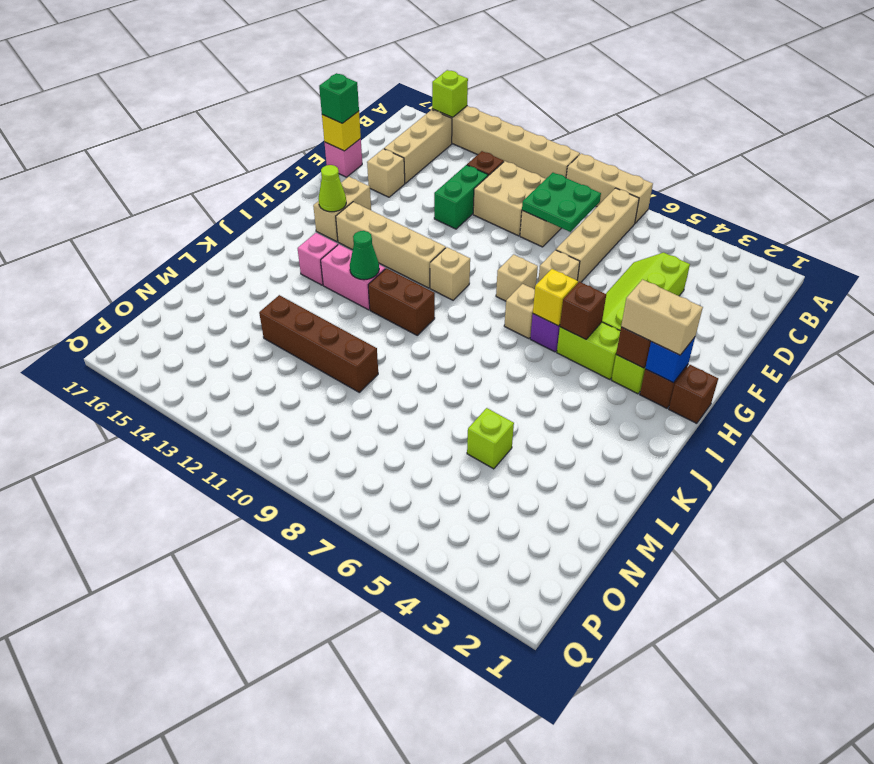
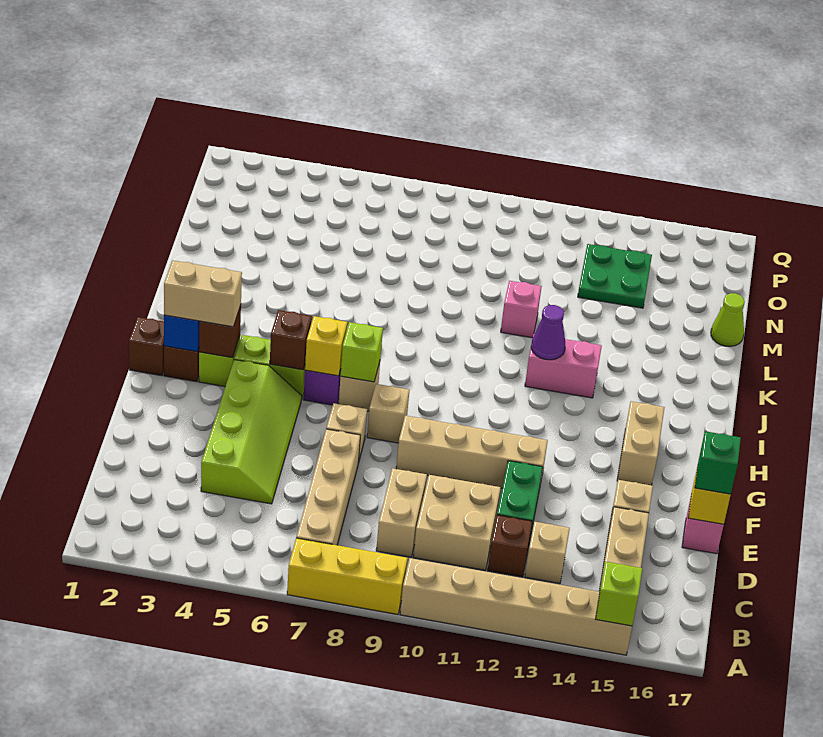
tan brick A7:A9 level 1 -> yellow brick A7:A9 level 1
green plate C8:D9 level 2 -> green plate N13:O14 level 1
tan brick H10 level 1 -> tan brick C13 level 1
tan brick H11:H14 level 1 -> tan brick F9:F12 level 1
lime cone H15 level 2 -> lime cone M17 level 1
brown brick J10:J11 level 1 -> none
green cone J12 level 2 -> purple cone J12 level 2
pink brick J14 level 1 -> pink brick L11 level 1
lime brick M5 level 1 -> lime brick H7 level 2
brown brick M10:M13 level 1 -> none

